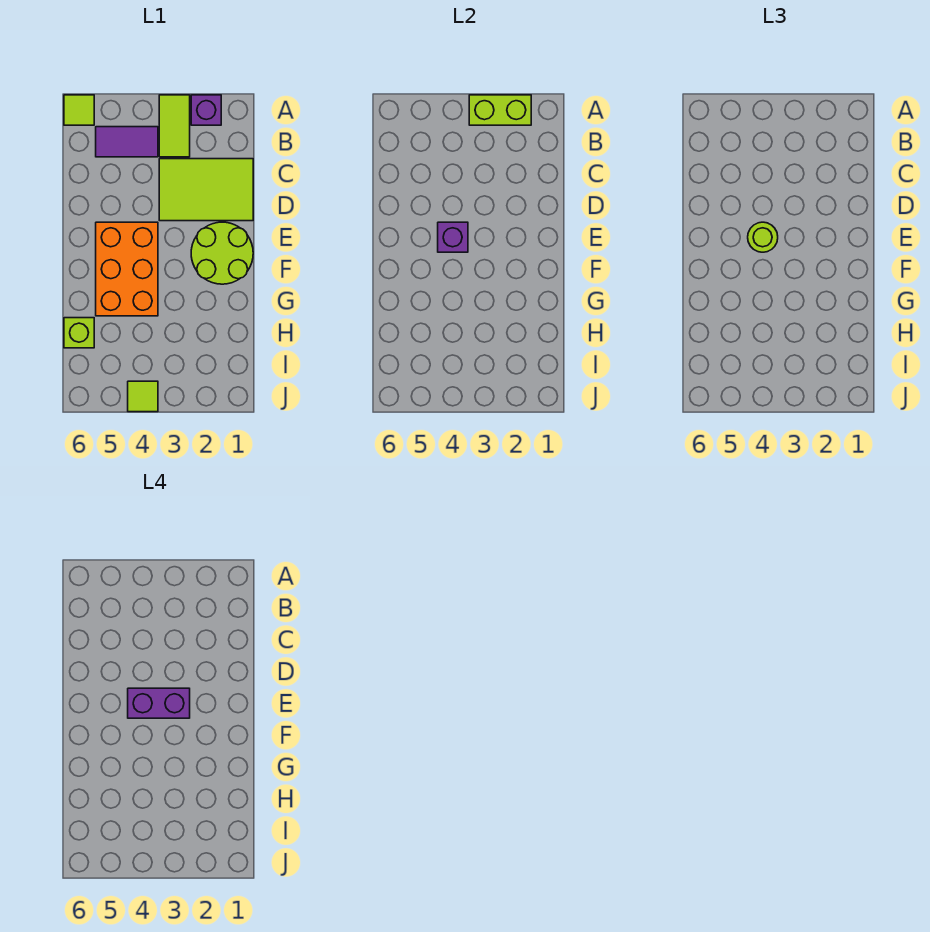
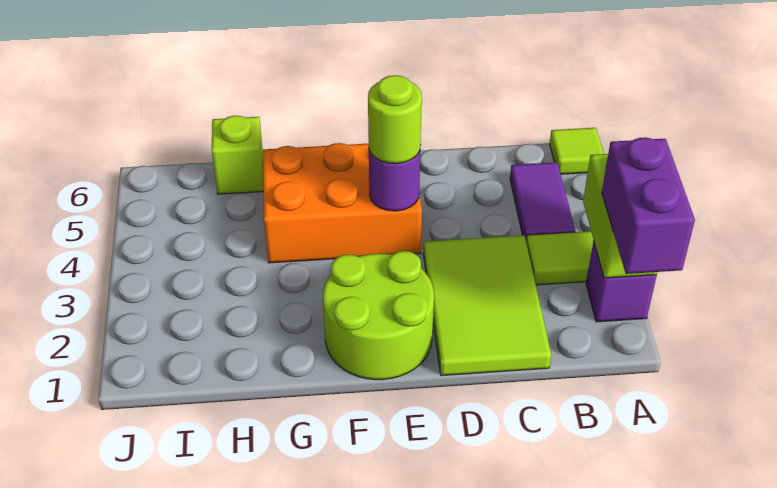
purple brick E3:E4 level 4 -> purple brick A1:A2 level 3
purple brick E4 level 2 -> purple round brick E4 level 2
lime tile J4 level 1 -> none

